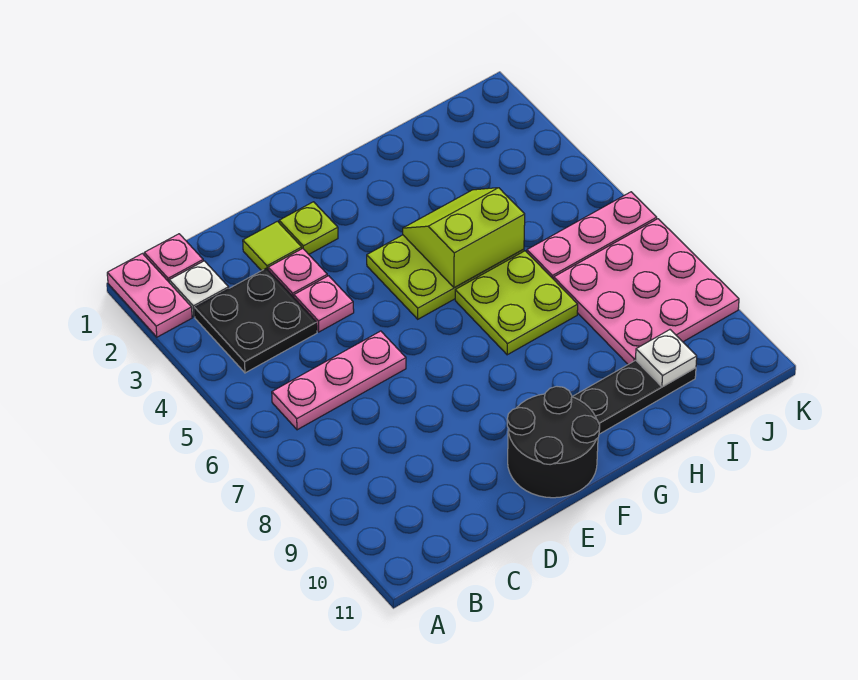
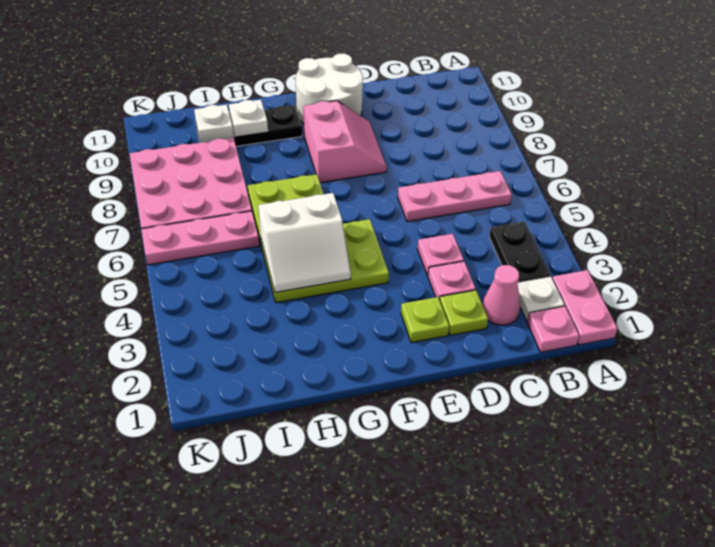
black plate B3:C4 level 1 -> black plate B3:B4 level 1
none -> pink cone C2 level 1
lime tile D2 level 1 -> lime plate D2 level 1
none -> pink slope E8:F9 level 1 top F
black round brick E10:F11 level 1 -> white round brick E10:F11 level 1
lime slope G4:H5 level 2 top 5 -> white slope G4:H5 level 2 top 5
none -> white plate H10 level 2

